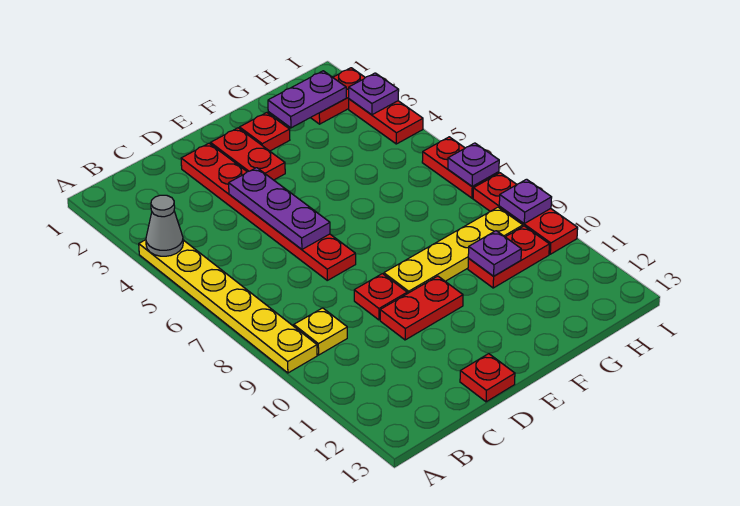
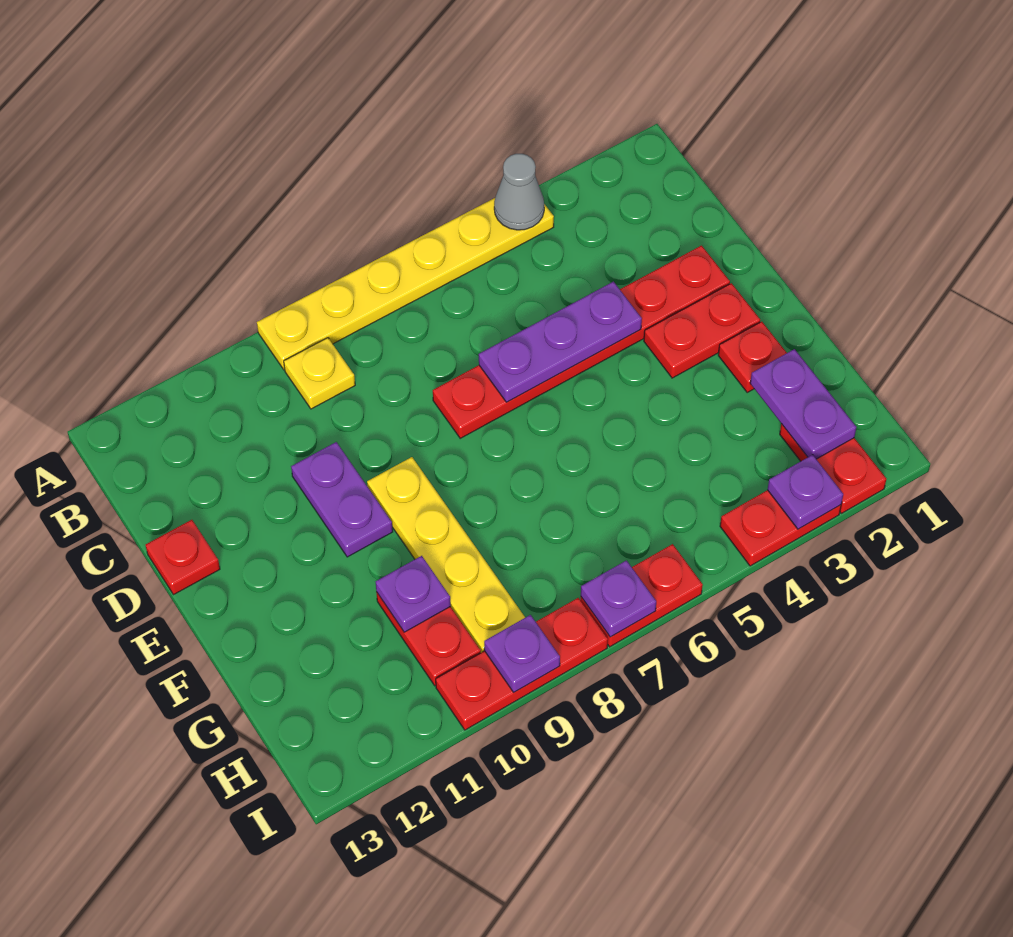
red plate D9 level 1 -> none
red plate D10:E10 level 1 -> purple plate D10:E10 level 1

